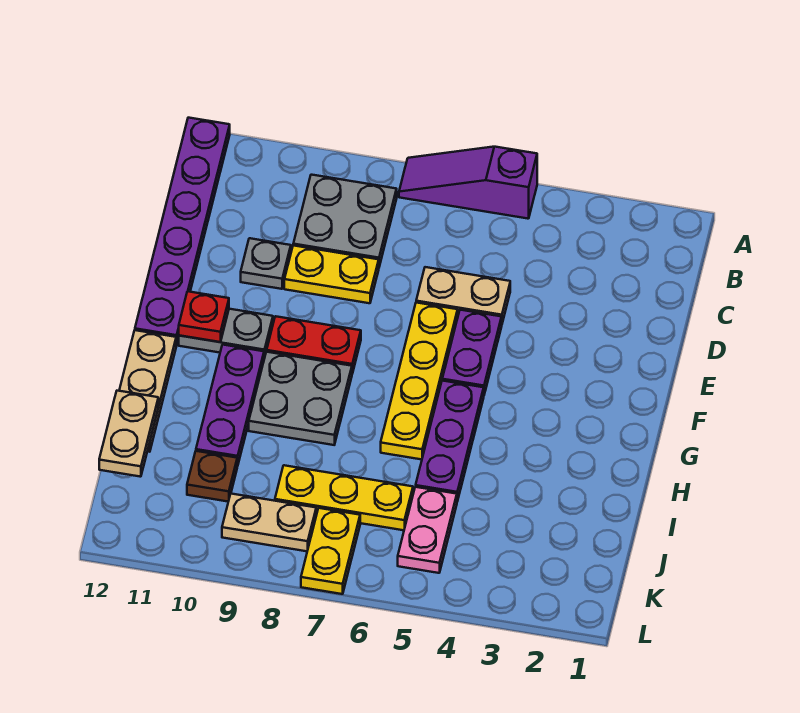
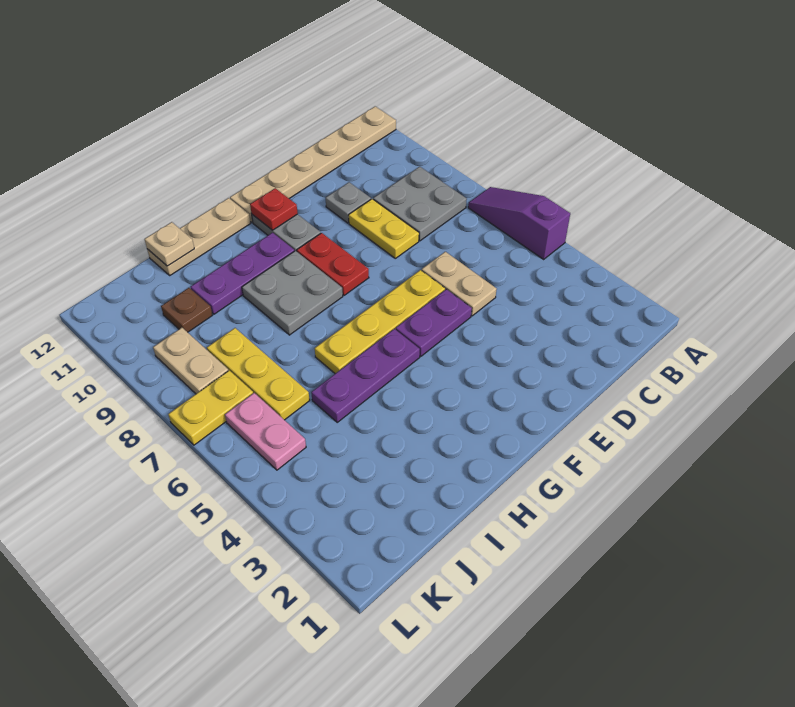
purple plate A12:F12 level 1 -> tan plate A12:F12 level 1
tan plate I12:J12 level 2 -> tan plate I12 level 2
pink plate J5:K5 level 1 -> pink plate K5:K6 level 1

